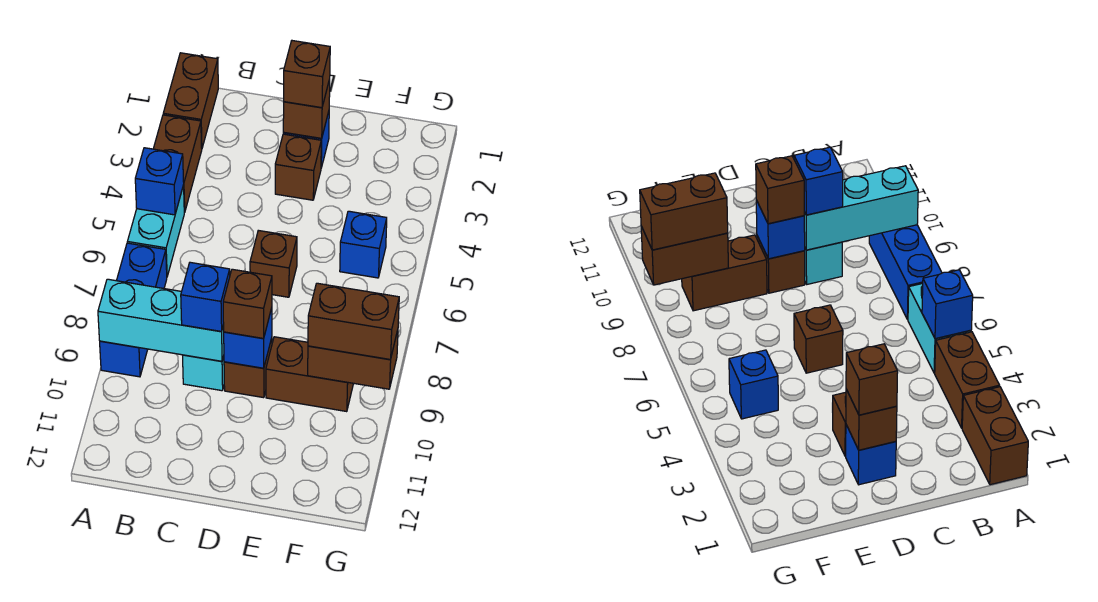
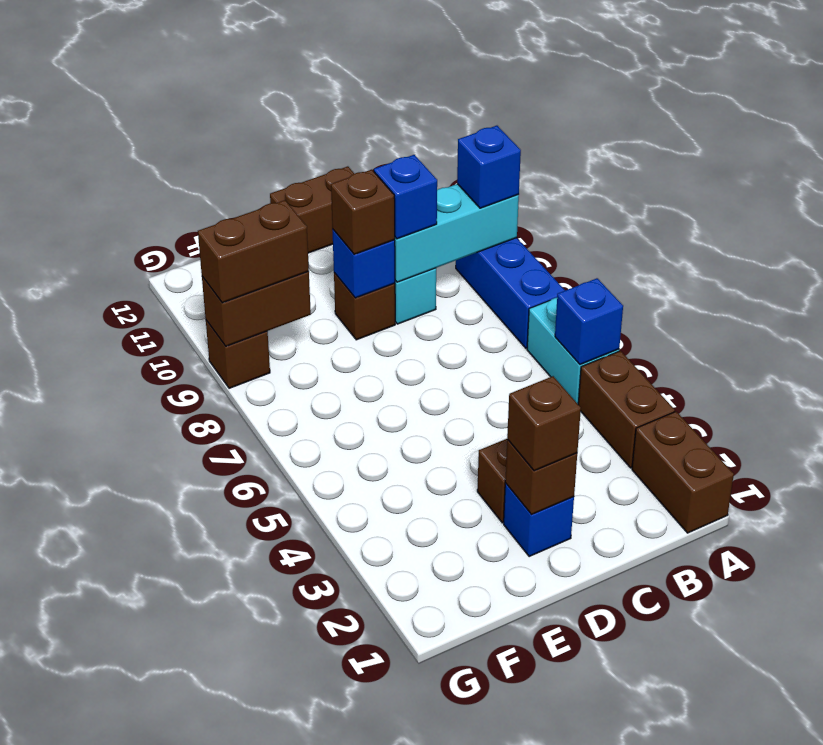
brown brick D6 level 1 -> brown brick G9 level 1
brown brick E9:F9 level 1 -> brown brick C12:D12 level 1
blue brick F5 level 1 -> blue brick A9 level 3

